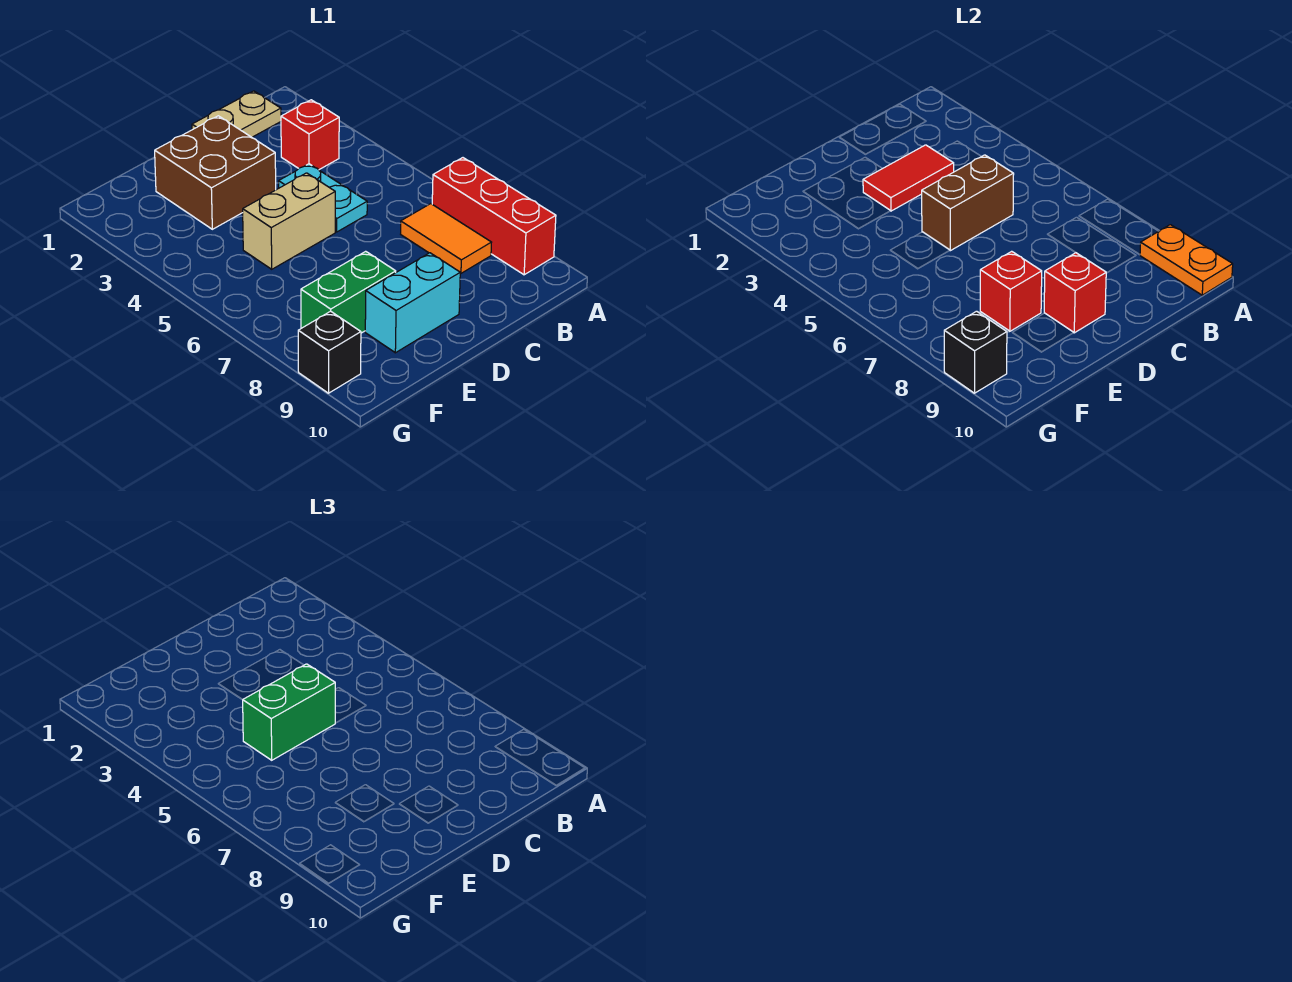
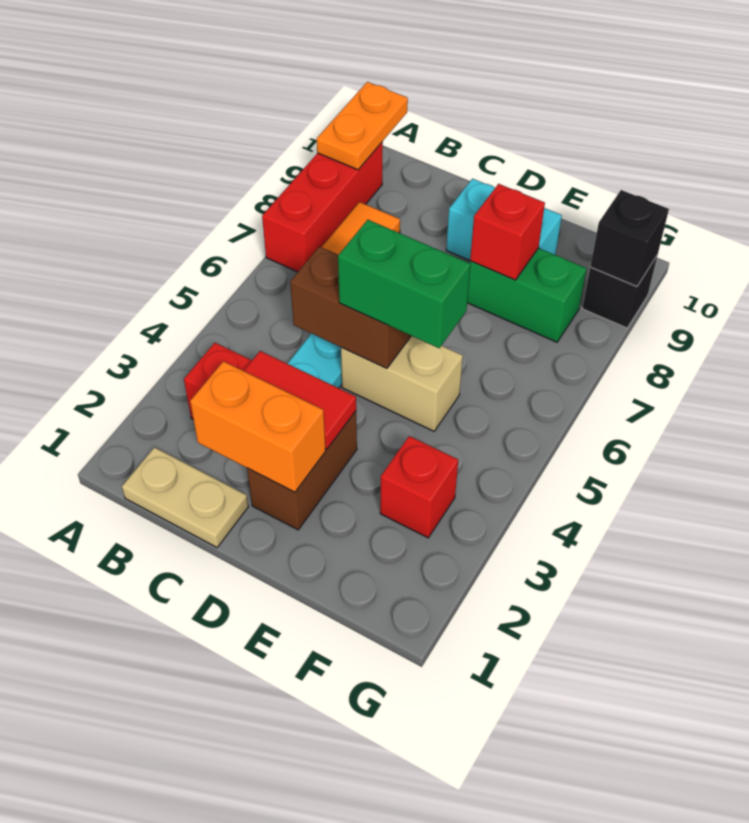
none -> orange brick C2:D2 level 2
brown brick D2:E3 level 1 -> brown brick D2:D3 level 1
red brick D9 level 2 -> red brick F3 level 1

